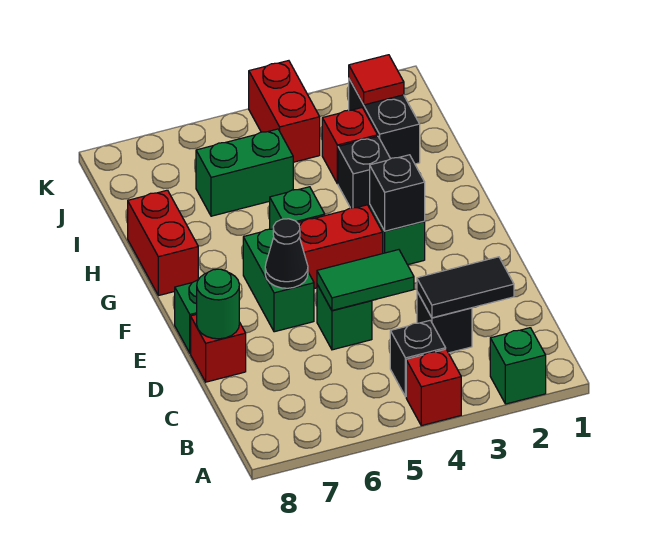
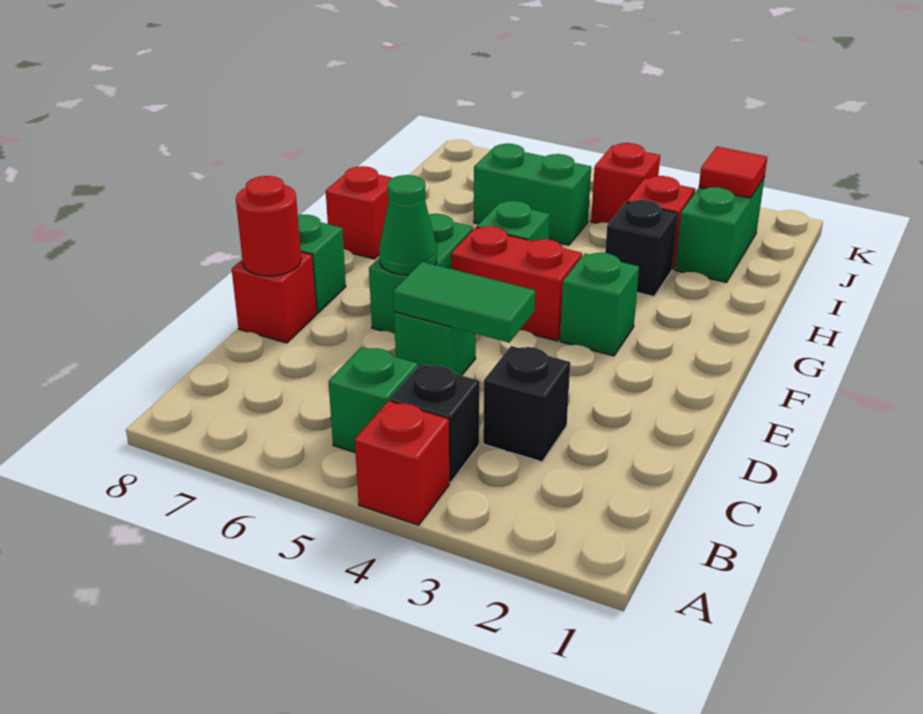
green brick A2 level 1 -> green brick B5 level 1
black tile C2:C3 level 2 -> none
green round brick D8 level 2 -> red round brick D8 level 2
black cone E6 level 2 -> green cone E6 level 2
black brick F3 level 2 -> none
red brick G8:H8 level 1 -> red brick G8 level 1
black brick I2:J2 level 1 -> green brick I2:J2 level 1
red brick J4:K4 level 1 -> red brick J4 level 1

